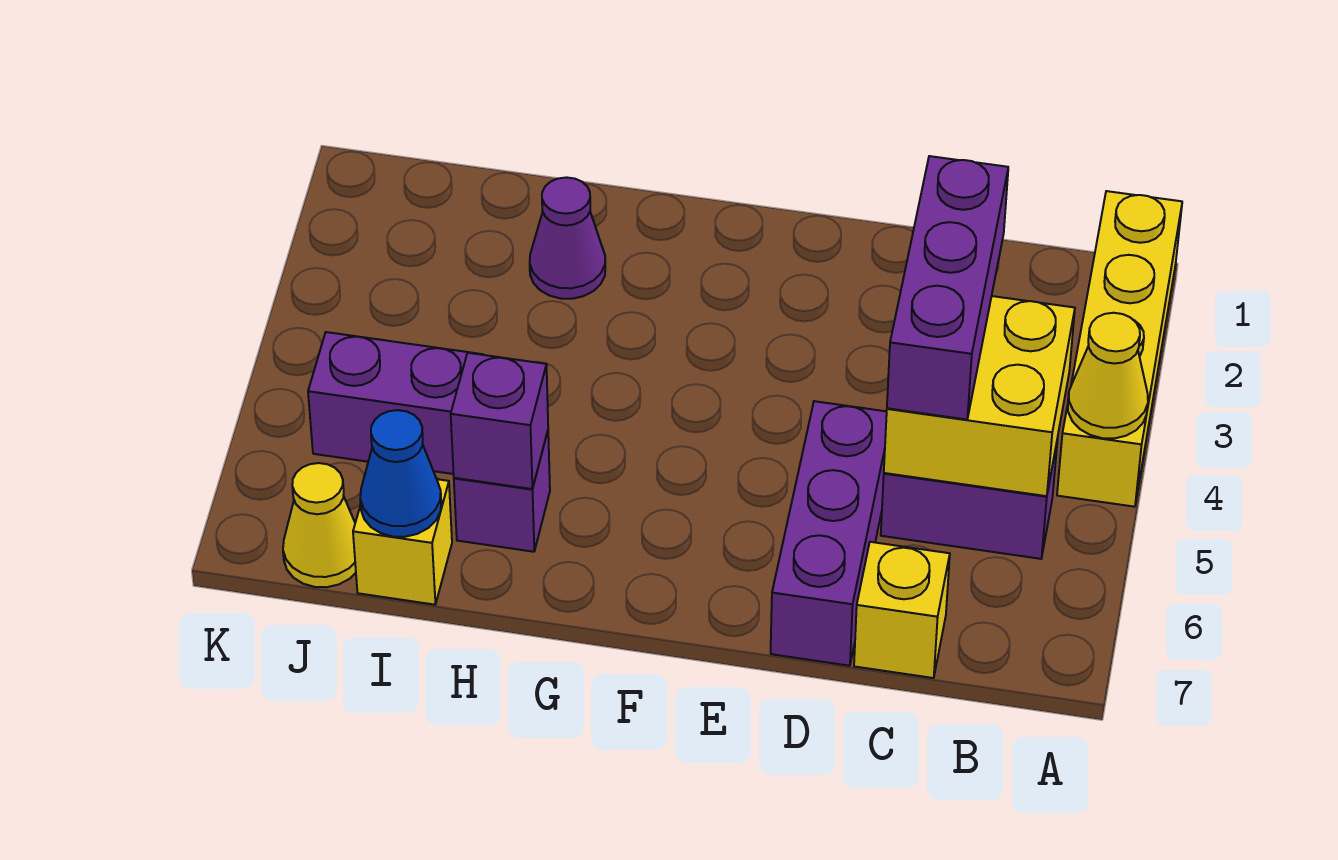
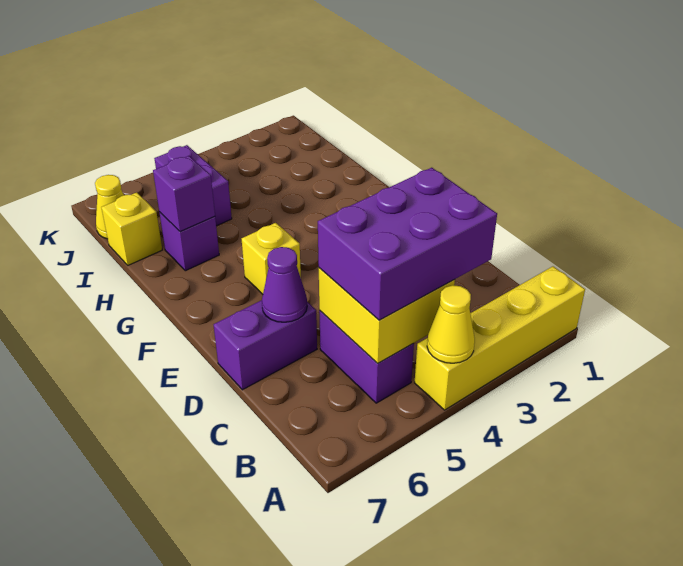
purple brick C3:C5 level 3 -> purple brick B3:C5 level 3
yellow brick C7 level 1 -> yellow brick F5 level 1
purple brick D5:D7 level 1 -> purple brick D6:D7 level 1
purple cone H2 level 1 -> purple cone D6 level 2
blue cone I7 level 2 -> none

